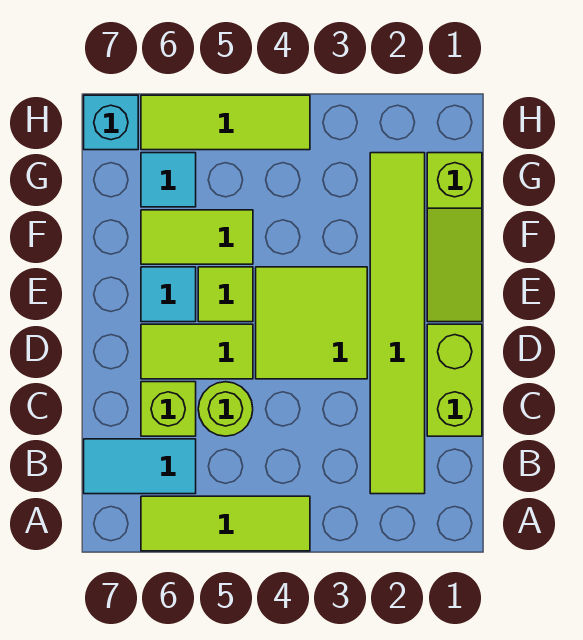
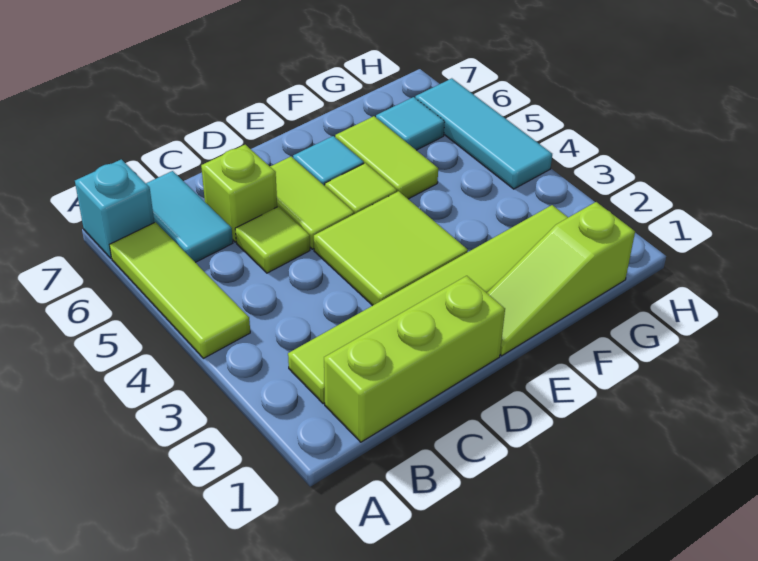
lime brick C1:D1 level 1 -> lime brick B1:D1 level 1
lime round brick C5 level 1 -> lime tile C5 level 1
lime tile H4:H6 level 1 -> cyan tile H4:H6 level 1
cyan brick H7 level 1 -> cyan brick A7 level 1

